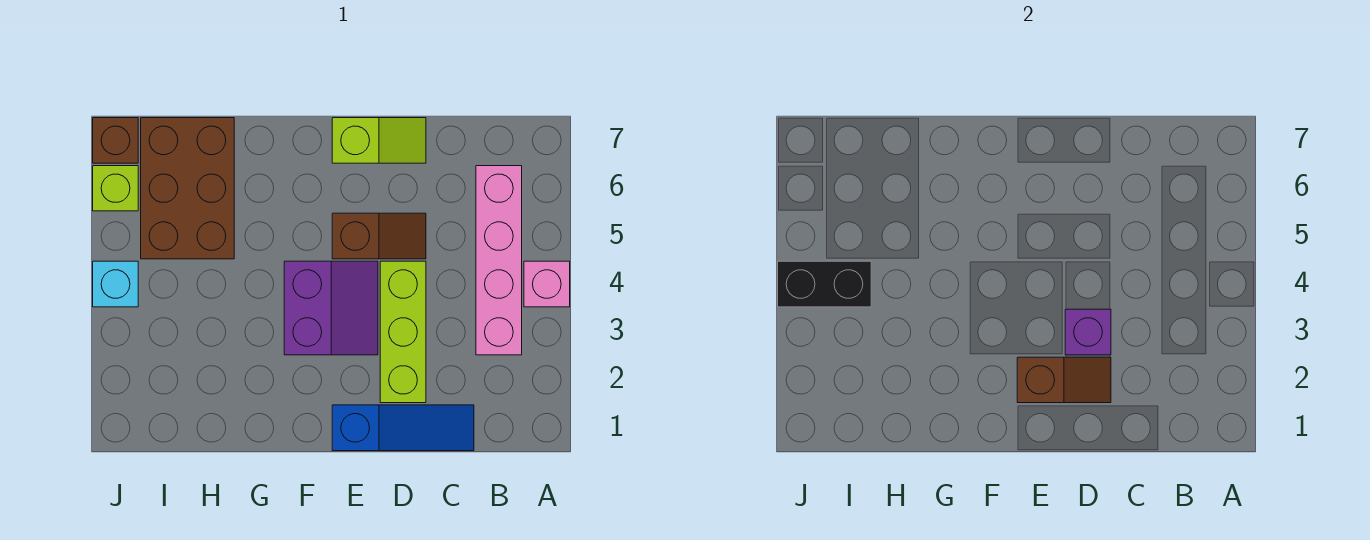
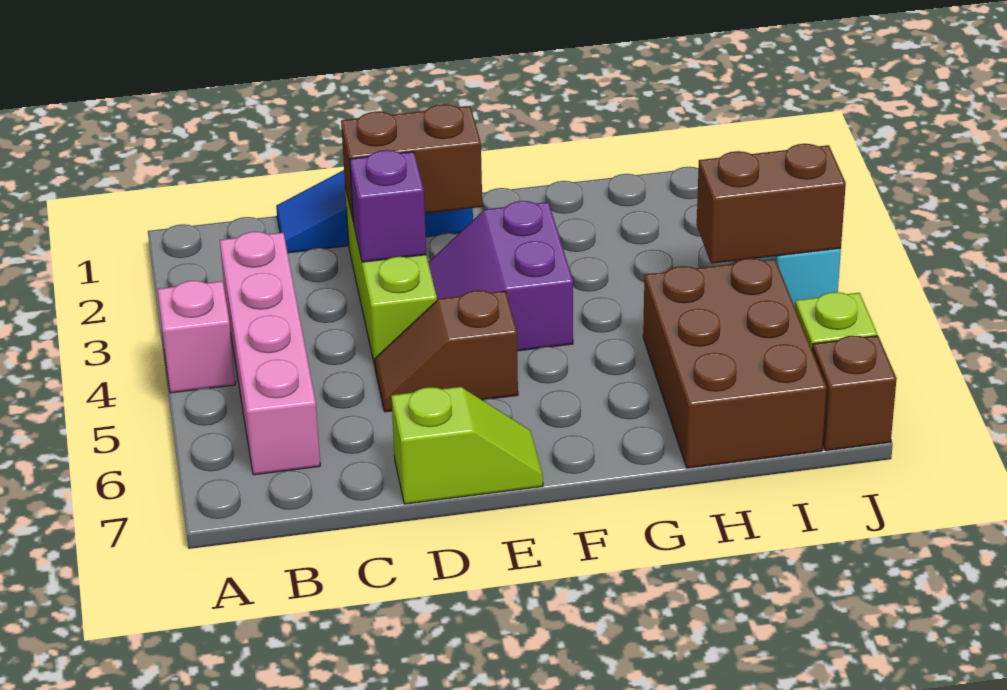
brown slope D2:E2 level 2 top E -> brown brick D2:E2 level 2
lime slope D7:E7 level 1 top E -> lime slope D7:E7 level 1 top D
black brick I4:J4 level 2 -> brown brick I4:J4 level 2

